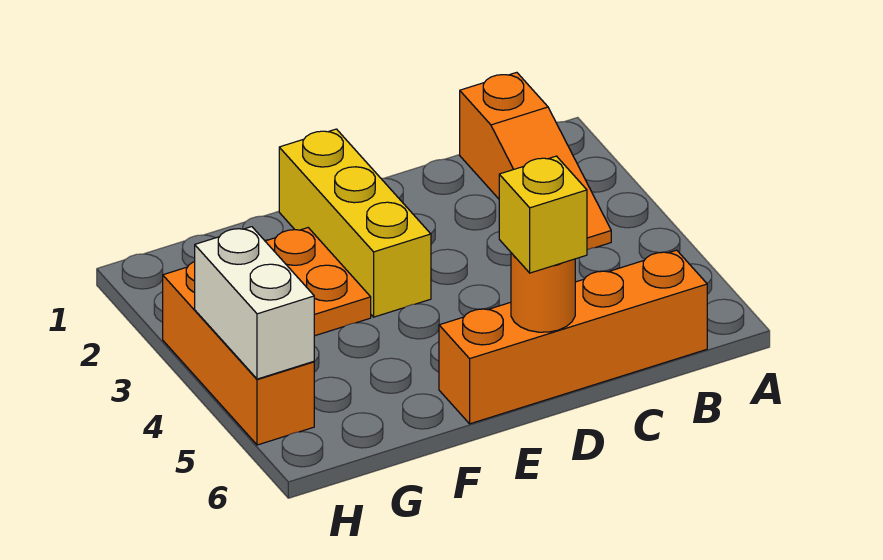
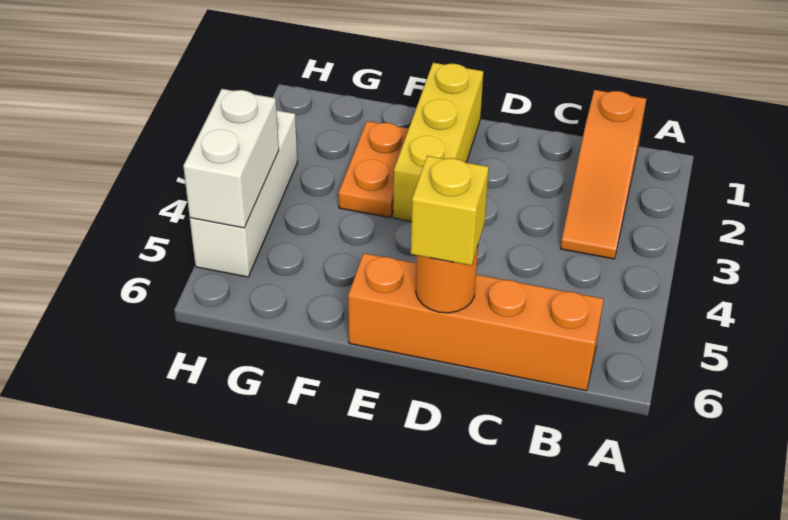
orange brick H3:H5 level 1 -> white brick H3:H5 level 1

